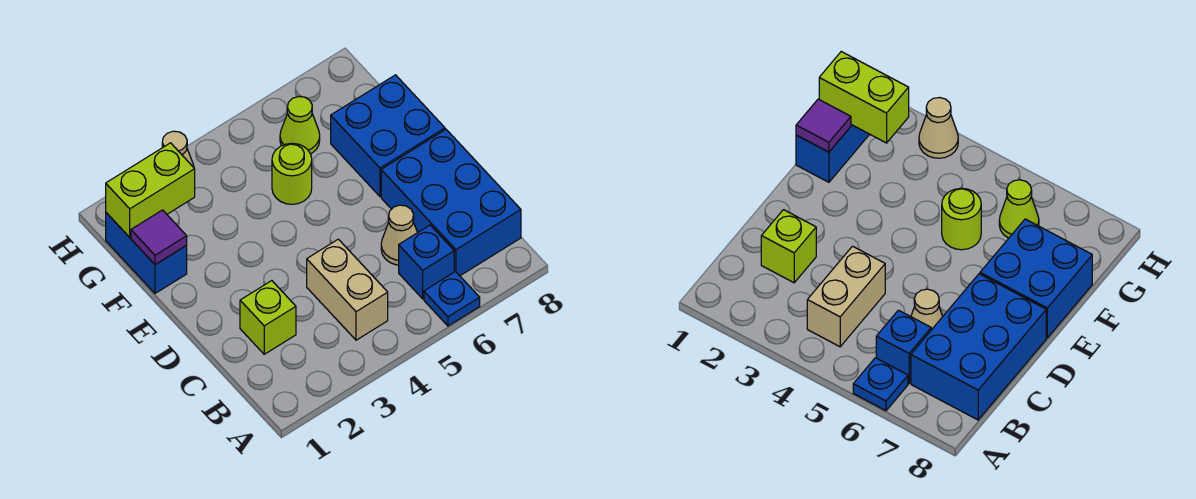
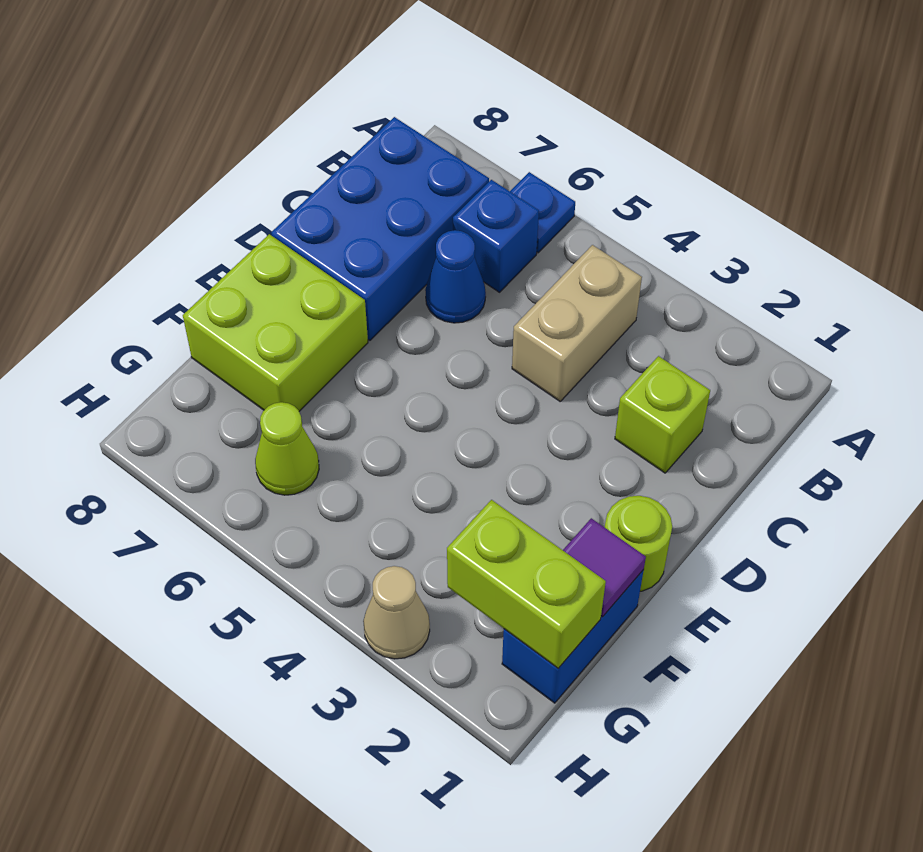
tan cone C6 level 1 -> blue cone C6 level 1
blue brick E7:F8 level 1 -> lime brick E7:F8 level 1
lime round brick F5 level 1 -> lime round brick E1 level 1

